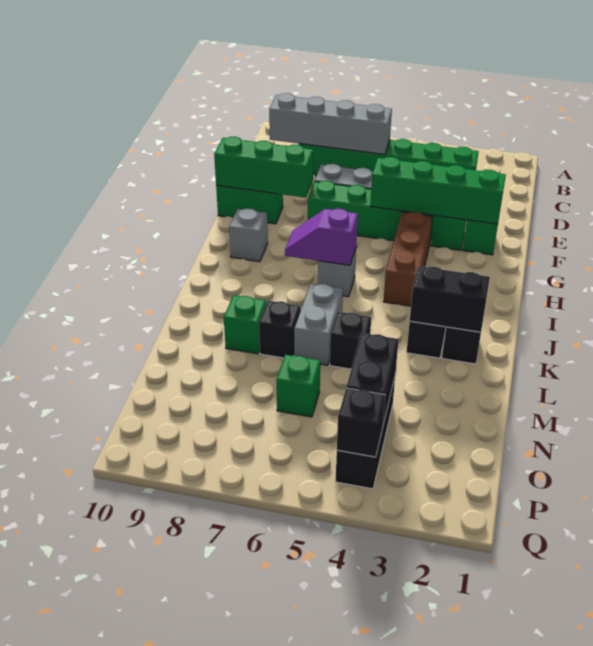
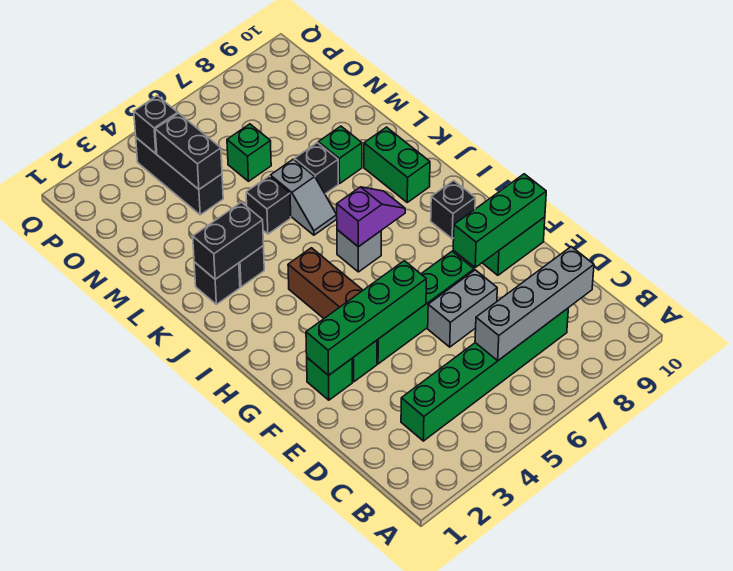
grey brick H9 level 1 -> black brick H9 level 1
none -> green brick J9:K9 level 1
grey brick K6:L6 level 1 -> grey slope K6:L6 level 1 top L

